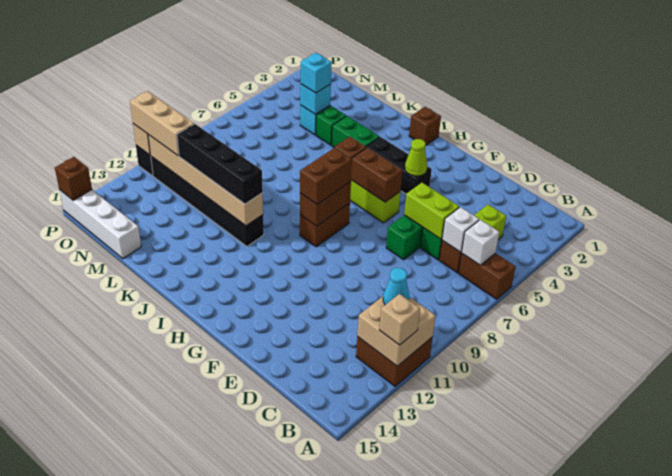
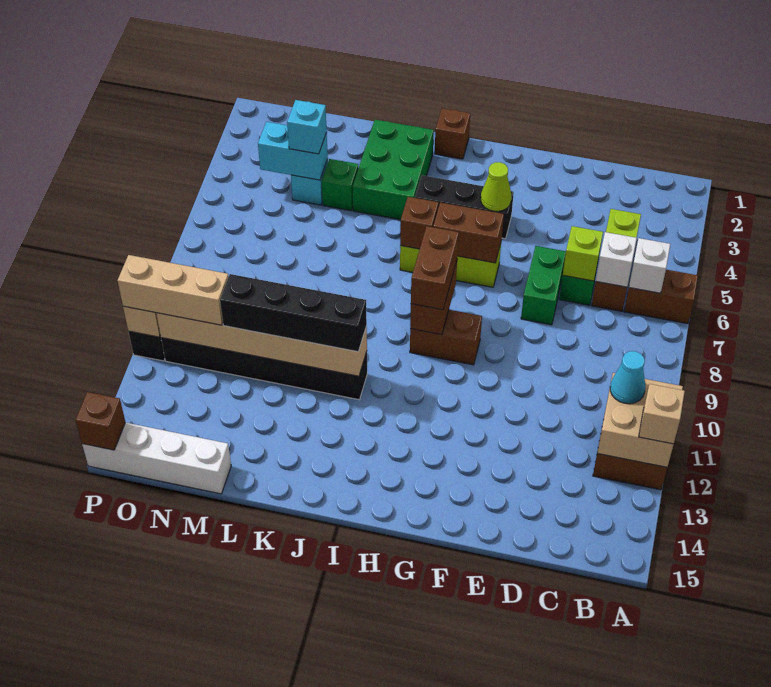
lime brick D6:E6 level 2 -> lime brick D6 level 2
brown brick H8:H9 level 1 -> brown brick G9:H9 level 1
green brick J4:K4 level 1 -> green brick J2:K4 level 1
cyan brick M4 level 2 -> cyan brick M4:N4 level 2

